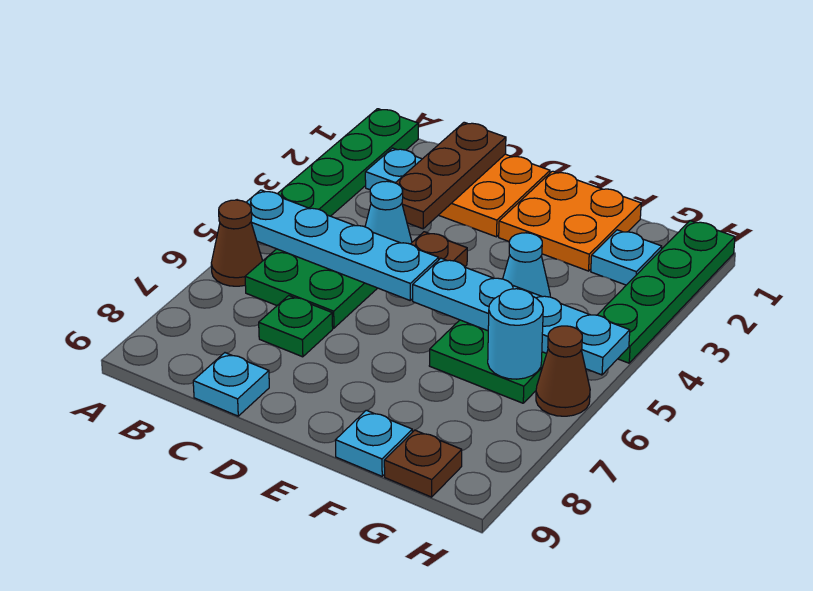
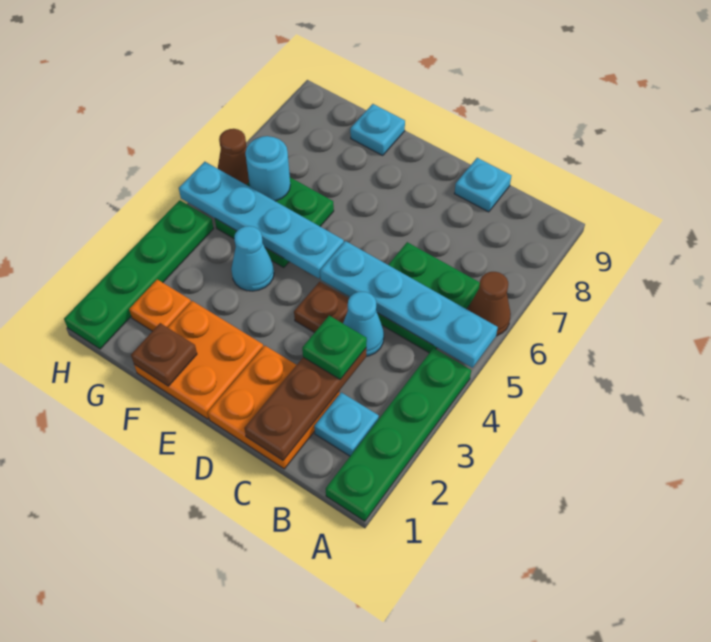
green plate C7 level 1 -> green plate C3 level 3
cyan plate G2 level 1 -> orange plate G2 level 1
brown plate G9 level 1 -> brown plate F1 level 2

